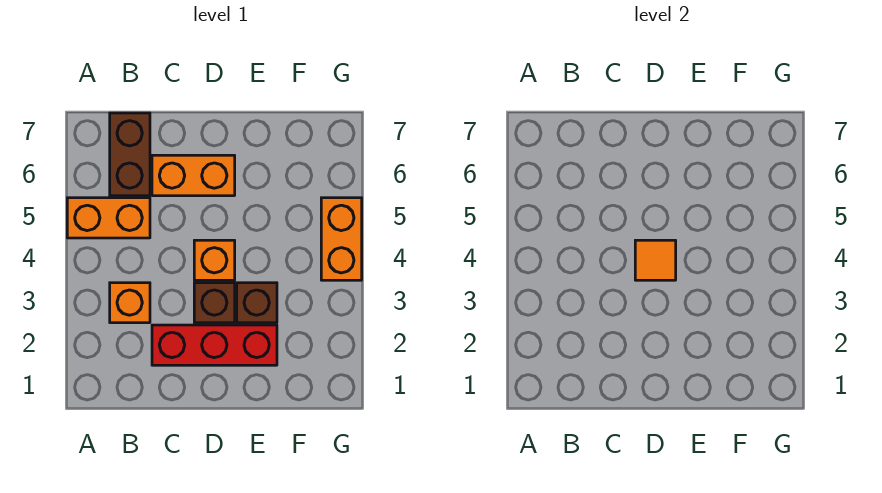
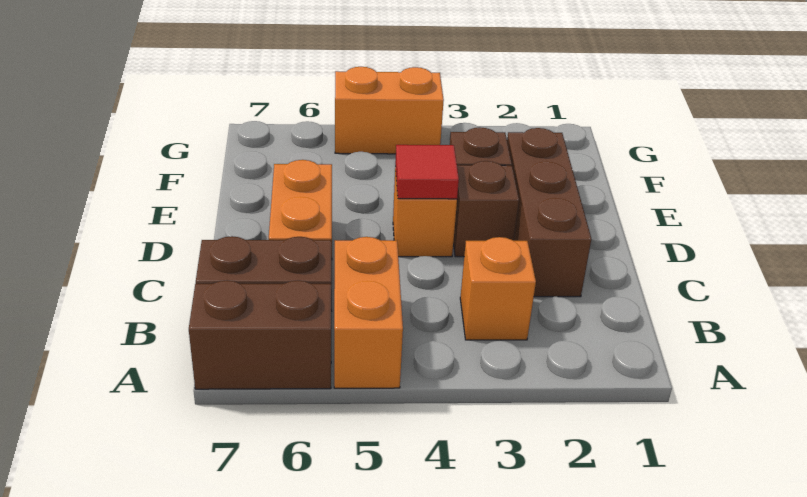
none -> brown brick A6:A7 level 1
red brick C2:E2 level 1 -> brown brick C2:E2 level 1
orange tile D4 level 2 -> red tile D4 level 2

